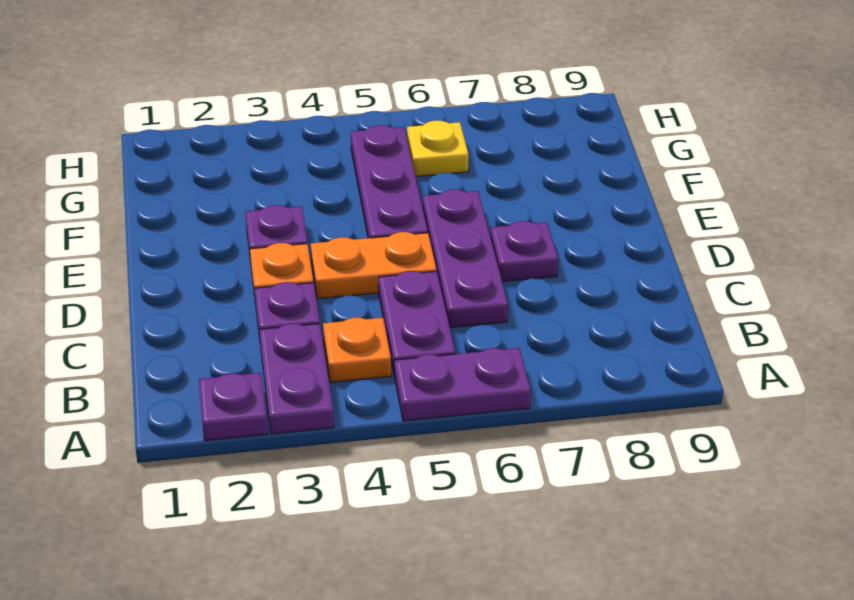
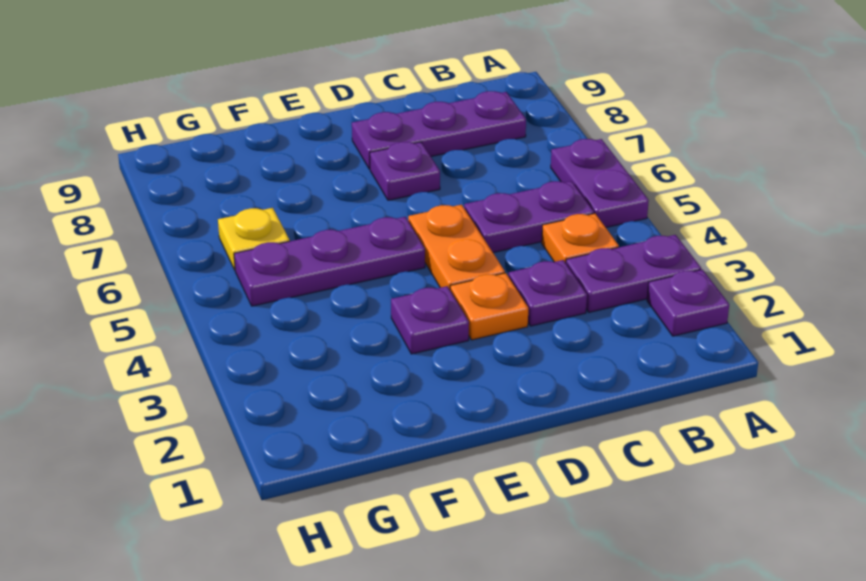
purple plate C6:E6 level 1 -> purple plate B8:D8 level 1

